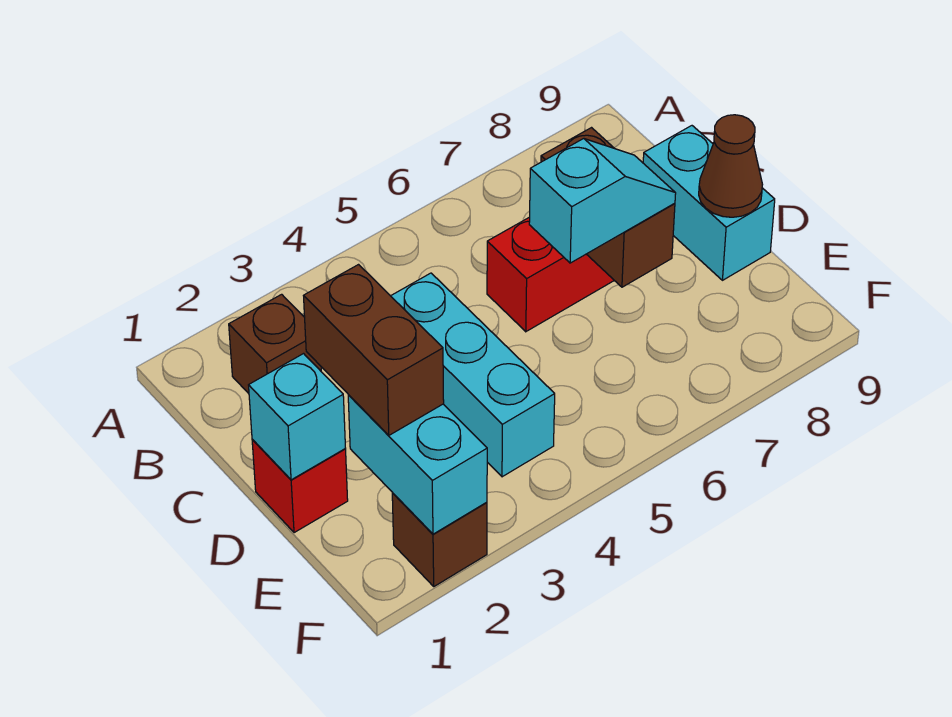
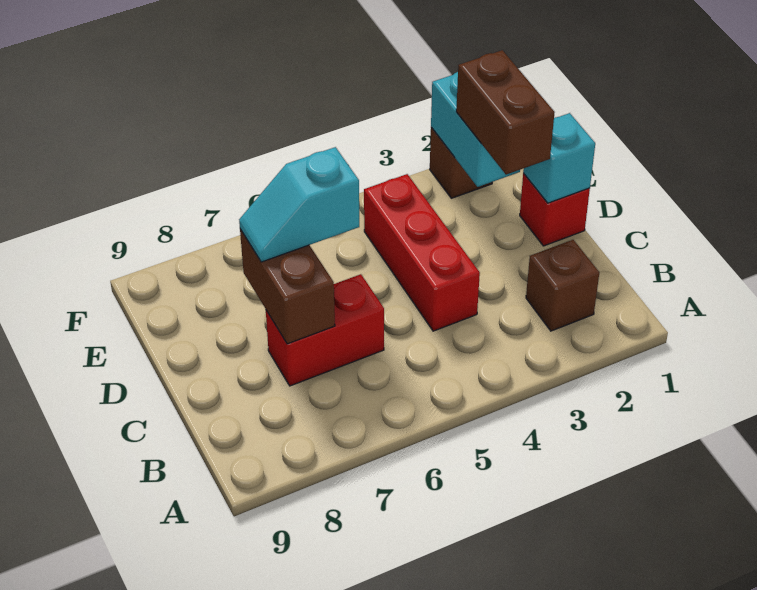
cyan brick C4:E4 level 1 -> red brick C4:E4 level 1
cyan brick C9:D9 level 1 -> none
brown cone D9 level 2 -> none

